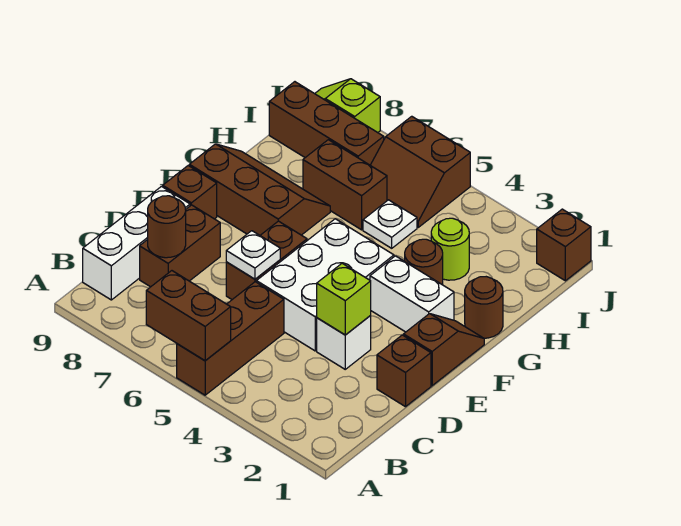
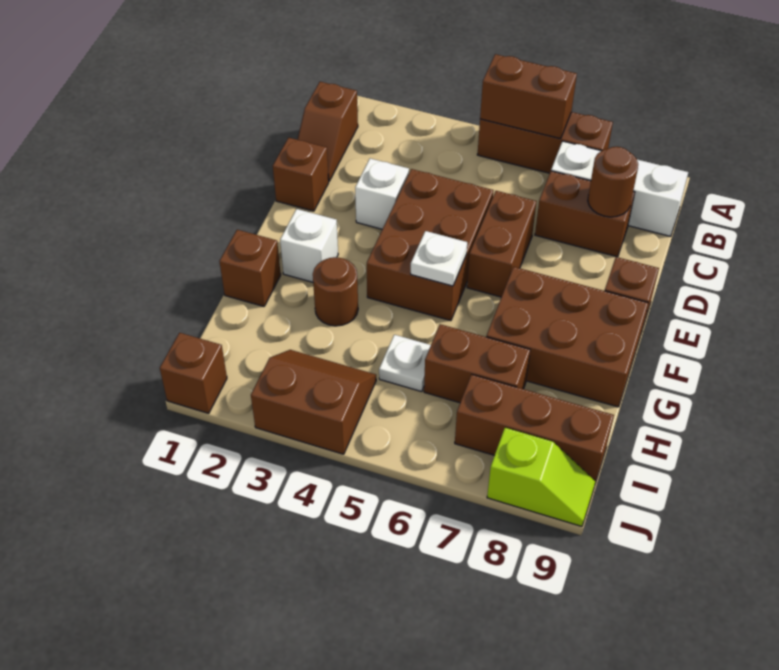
brown brick A5:C5 level 1 -> brown brick A5:A7 level 1
white brick B9:D9 level 1 -> white brick B7:B9 level 1
brown brick C8:D8 level 1 -> brown brick C7:C8 level 1
lime brick D3 level 2 -> none
white brick D4:F5 level 1 -> brown brick D4:F5 level 1
white plate D6 level 2 -> white plate F5 level 2
brown slope E1:F1 level 1 top E -> brown slope B1:C1 level 1 top B
white brick F2:F3 level 1 -> white brick F2 level 1
brown slope F7:G9 level 1 top F -> brown brick F7:G9 level 1
brown round brick G1 level 1 -> brown brick G1 level 1
lime round brick H3 level 1 -> none
brown slope I5:J6 level 1 top J -> brown slope I3:J4 level 1 top J

